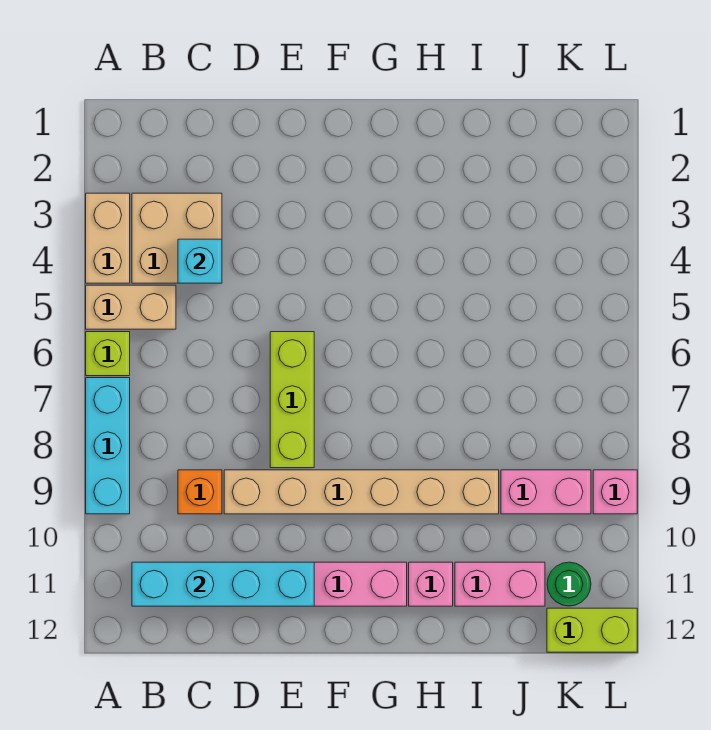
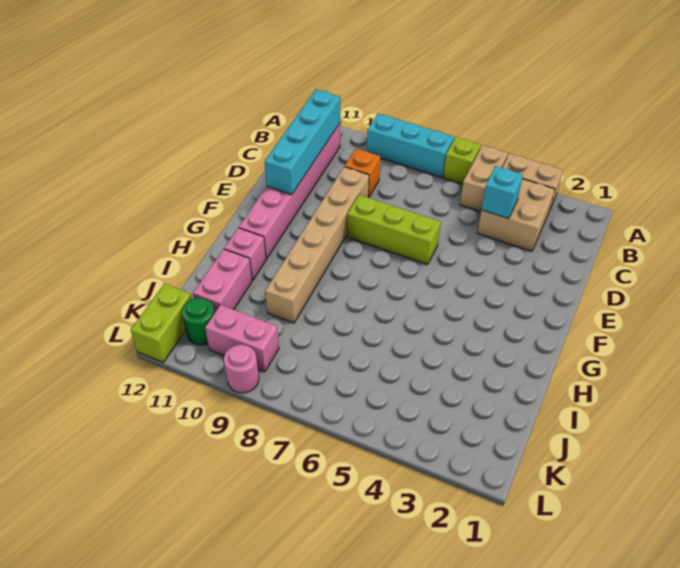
pink brick J9:K9 level 1 -> pink brick K9:K10 level 1
pink brick L9 level 1 -> pink round brick L9 level 1

